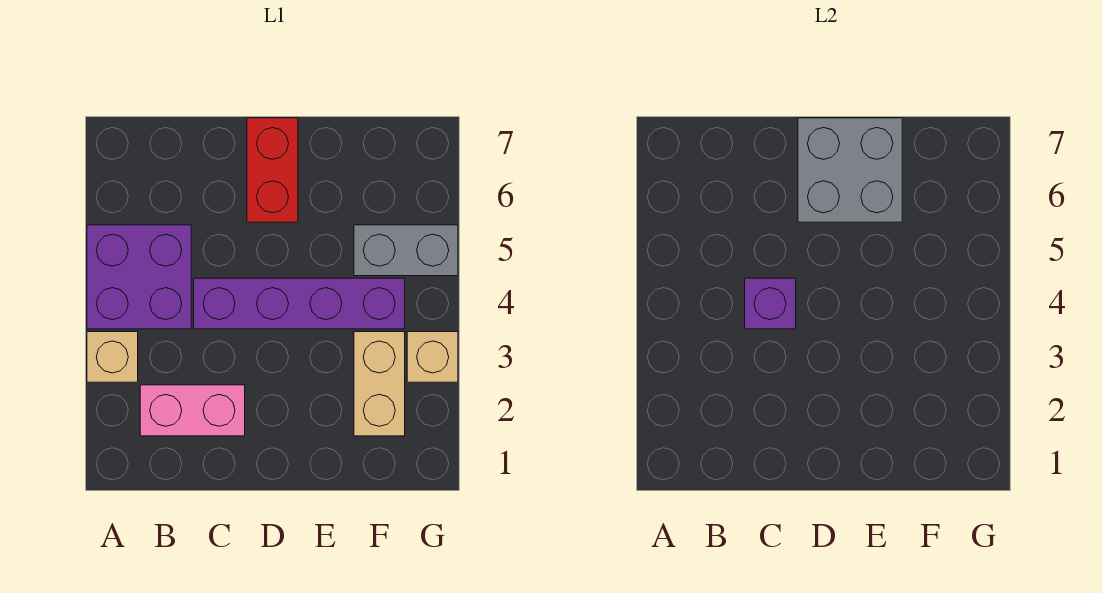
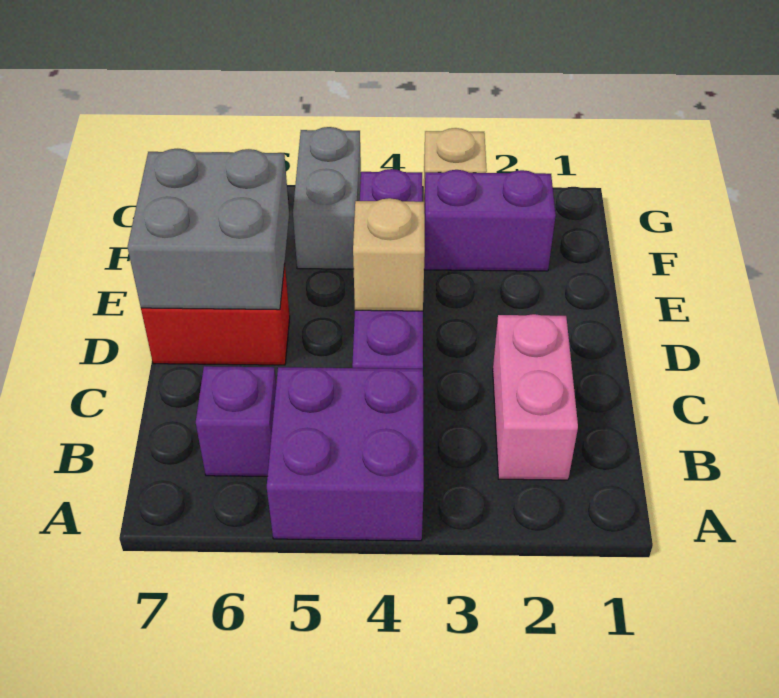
tan brick A3 level 1 -> tan brick D4 level 2
purple brick C4 level 2 -> purple brick B6 level 1
tan brick F2:F3 level 1 -> purple brick F2:F3 level 1

